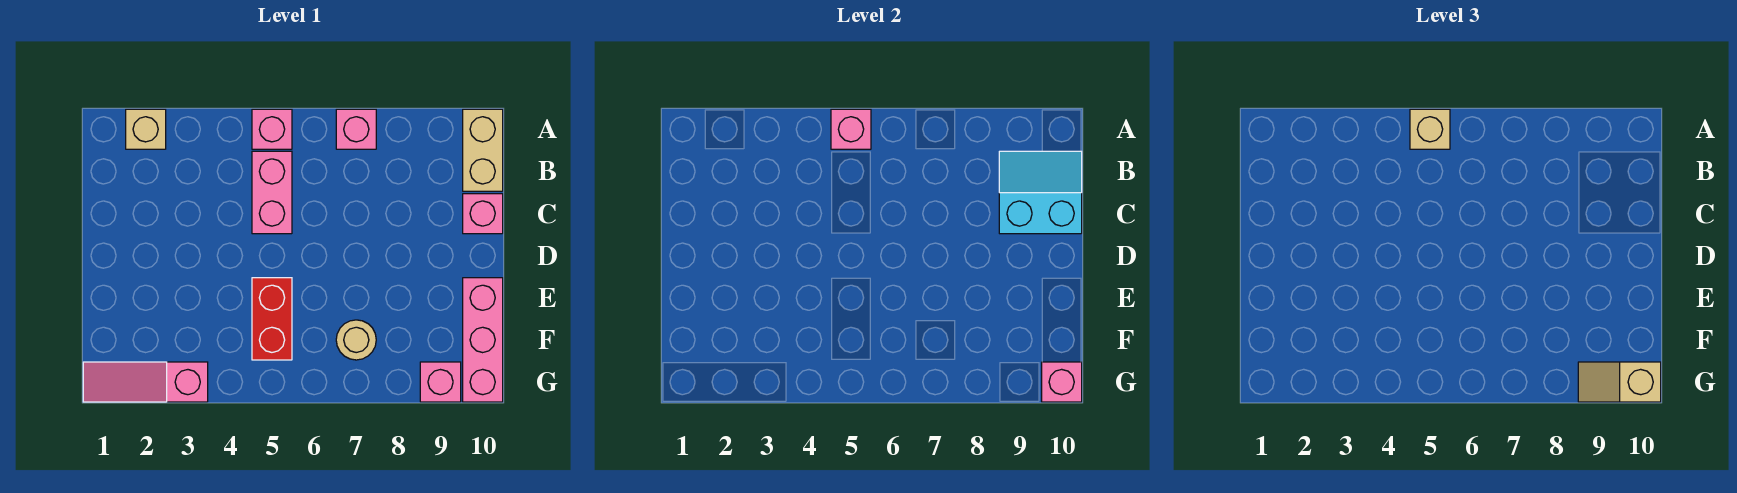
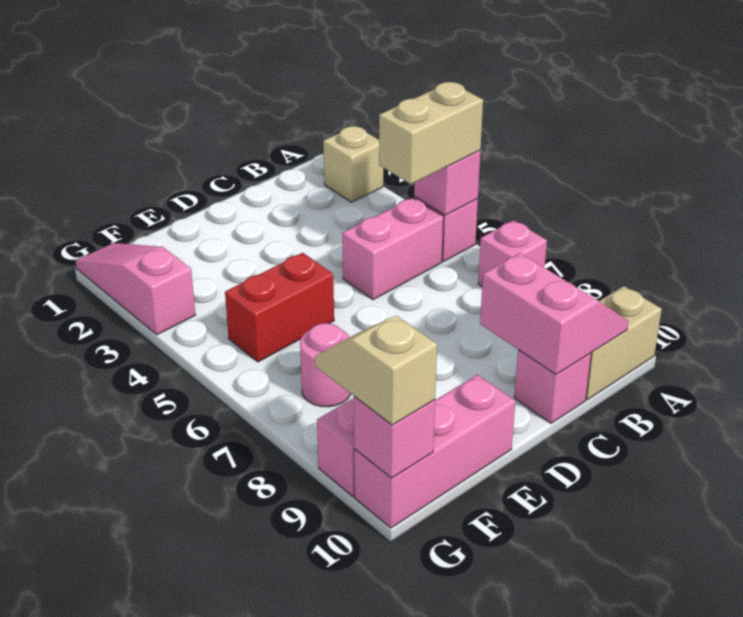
tan brick A5 level 3 -> tan brick A5:B5 level 3
cyan slope B9:C10 level 2 top C -> pink slope B9:C10 level 2 top C
tan round brick F7 level 1 -> pink round brick F7 level 1

